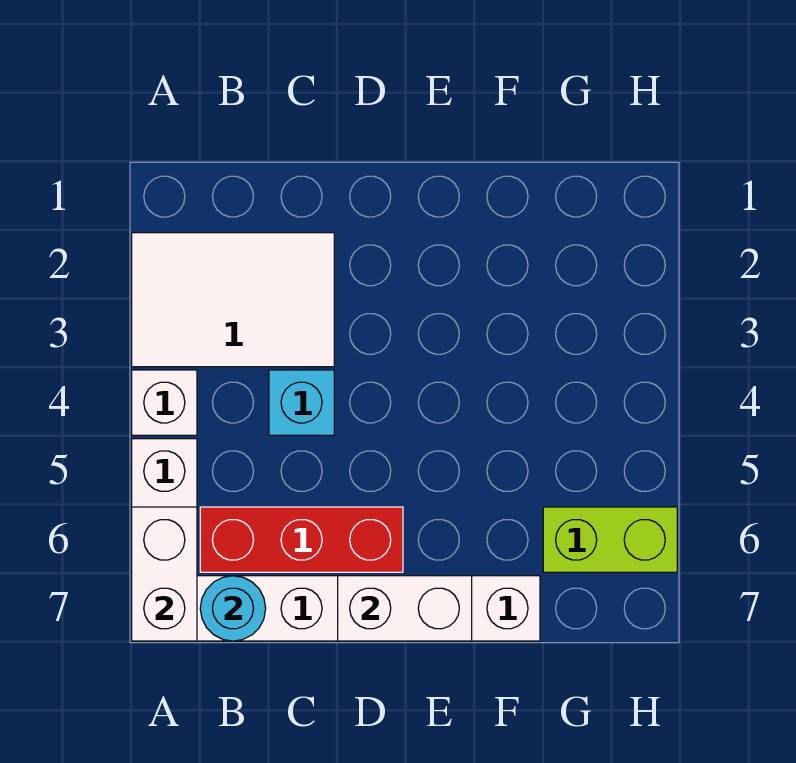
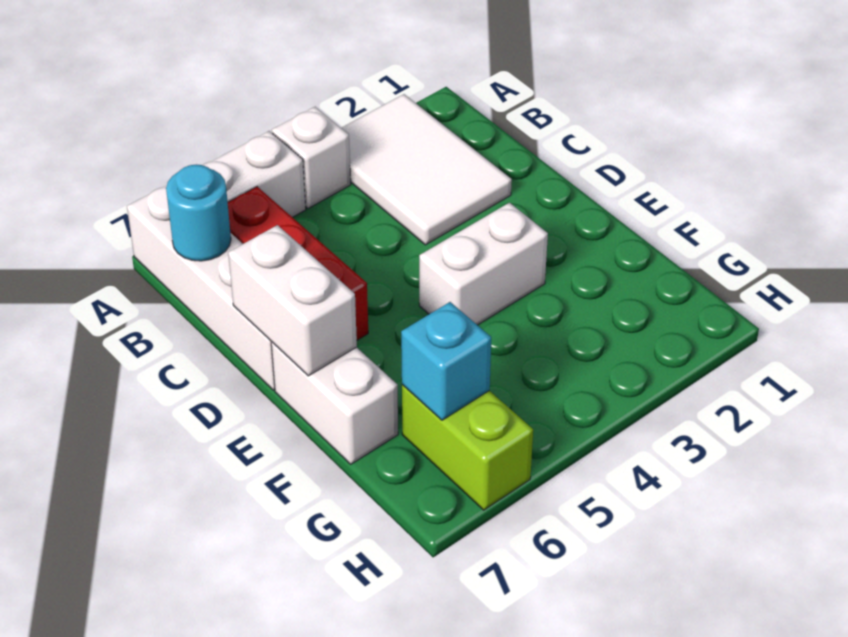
white brick A6:A7 level 2 -> white brick E3:E4 level 1
cyan brick C4 level 1 -> cyan brick G6 level 2

